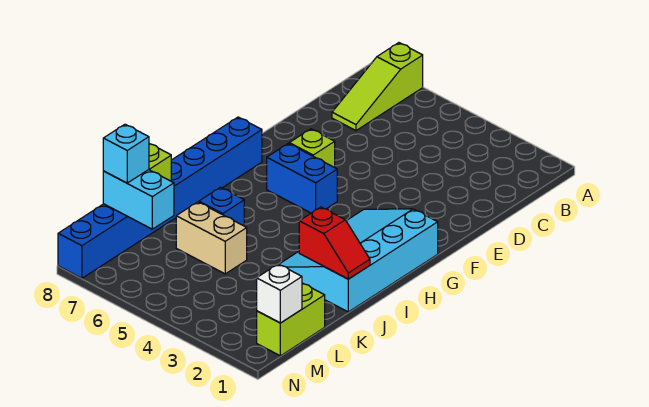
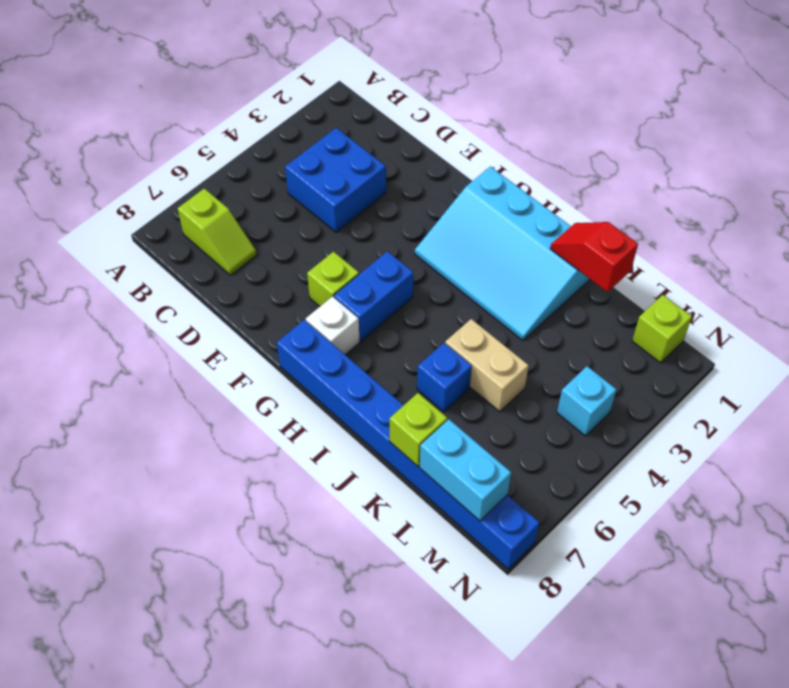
lime slope A7:C7 level 1 top A -> lime slope B7:C7 level 1 top B
none -> blue brick C3:D4 level 1
red slope J1:J2 level 2 top 2 -> red slope J1:K1 level 2 top K
tan brick K5:K6 level 1 -> tan brick J5:K5 level 1
lime brick L1:M1 level 1 -> lime brick M1 level 1
cyan brick L7:L8 level 2 -> cyan brick L8:M8 level 2
cyan brick L8 level 3 -> cyan brick M4 level 1
white brick M1 level 2 -> white brick G7 level 1

